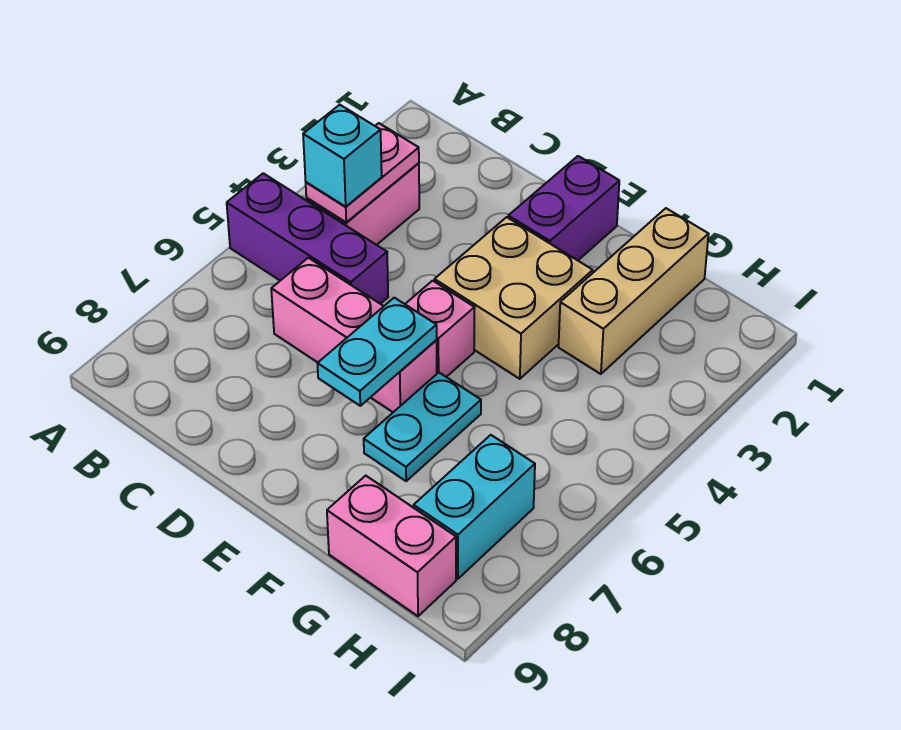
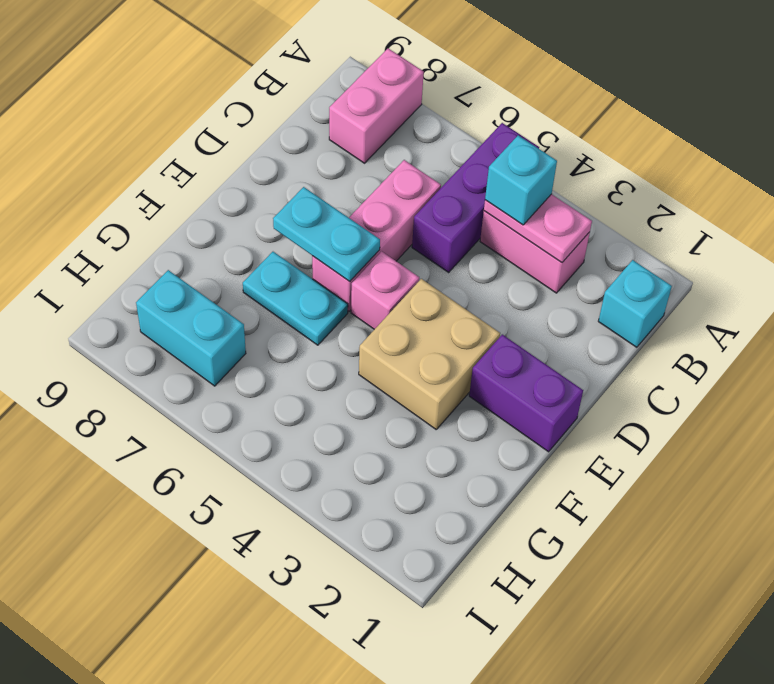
none -> cyan brick B1 level 1
tan brick G1:G3 level 1 -> none
pink brick G9:H9 level 1 -> pink brick A8:B8 level 1

